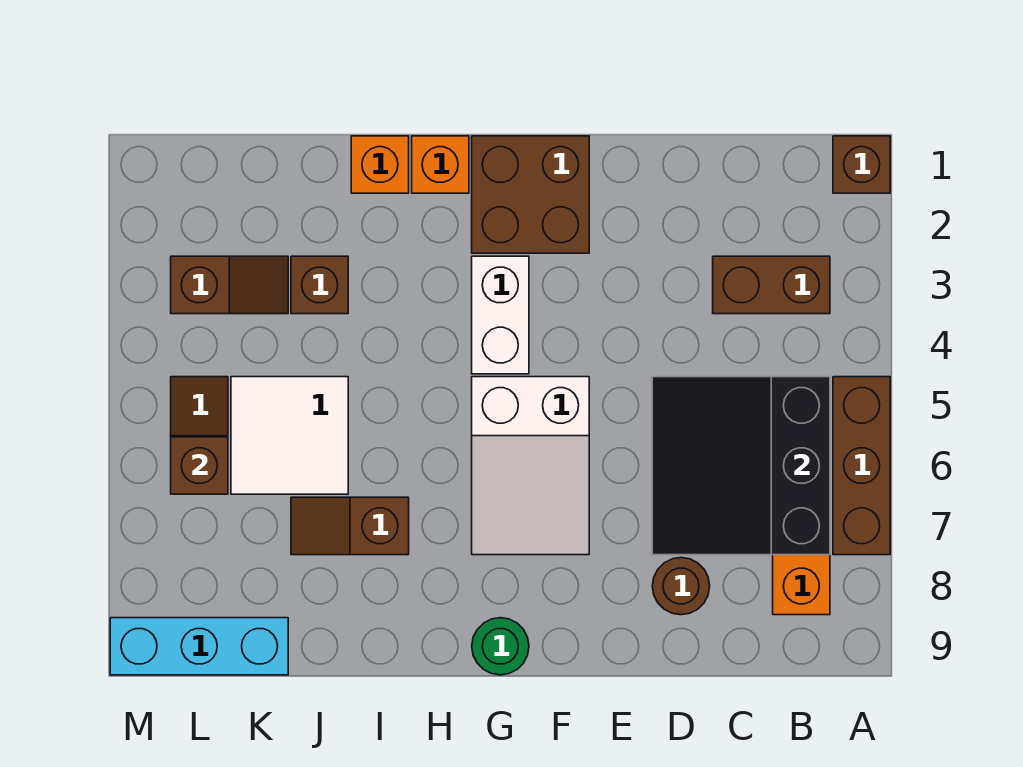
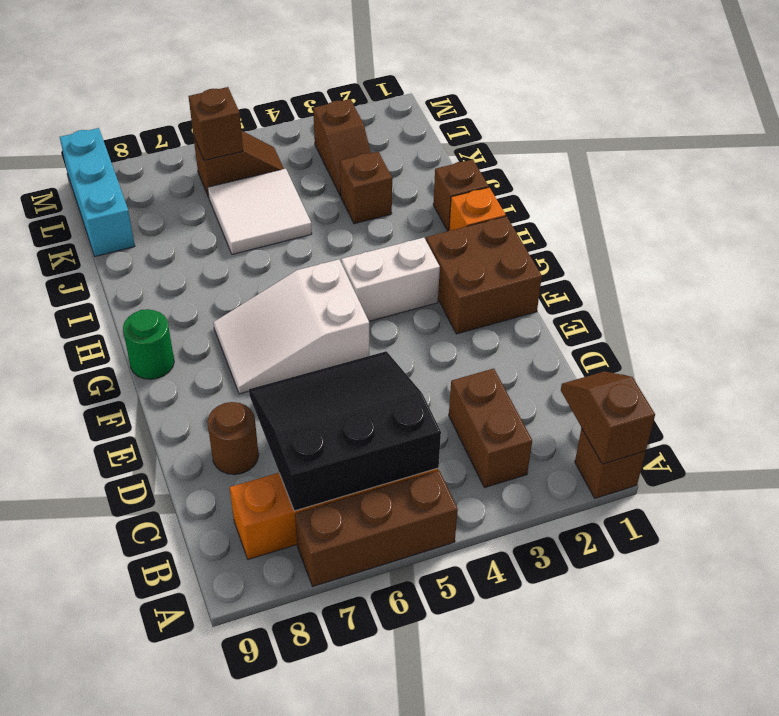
orange brick I1 level 1 -> brown brick I1 level 1
brown slope I7:J7 level 1 top I -> brown slope A1:B1 level 2 top A

